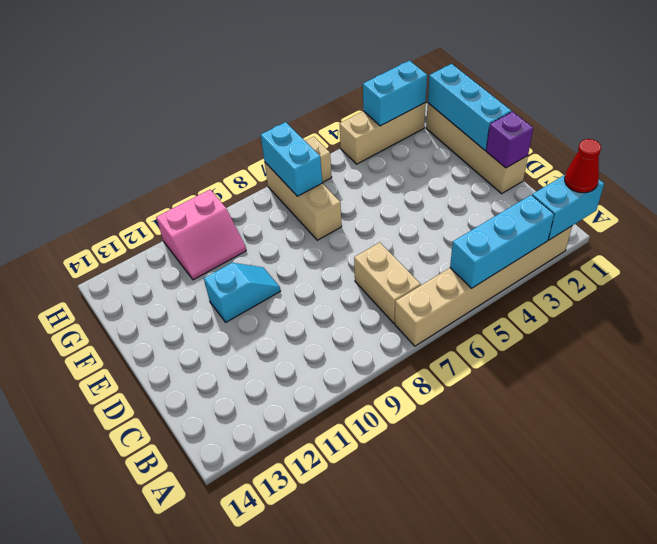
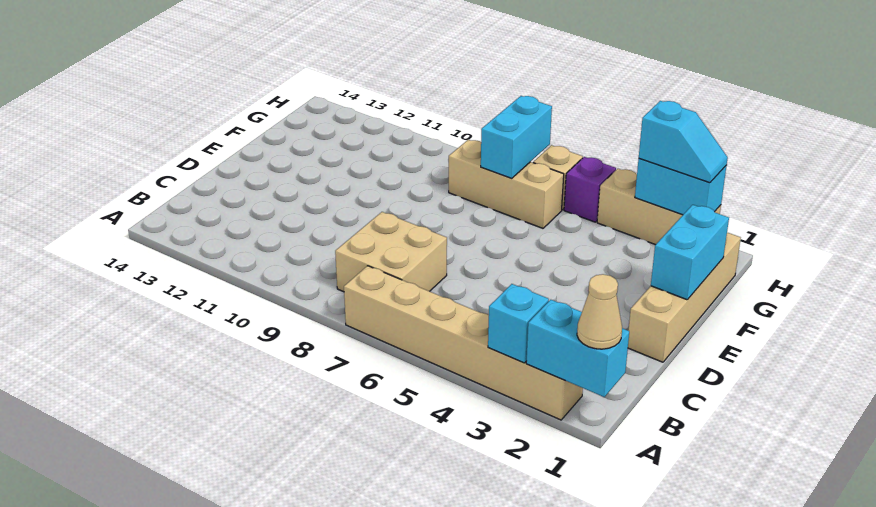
red cone A1 level 3 -> tan cone A1 level 3
cyan brick A3:A5 level 2 -> cyan brick A3 level 2
tan brick B7:C7 level 1 -> tan brick B7:C8 level 1
purple brick D1 level 2 -> purple brick H5 level 1
cyan brick E1:G1 level 2 -> cyan brick E1:F1 level 2
cyan slope E10:E11 level 1 top 11 -> cyan slope H2:H3 level 3 top 3
tan brick F7:H7 level 1 -> tan brick G6:G8 level 1
pink slope G10:H11 level 1 top H -> none

